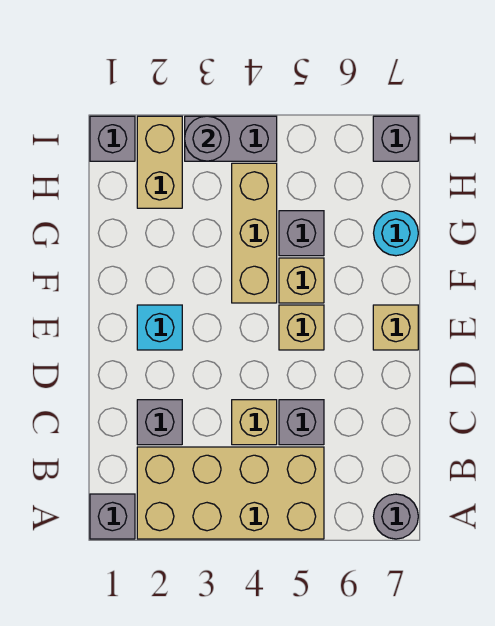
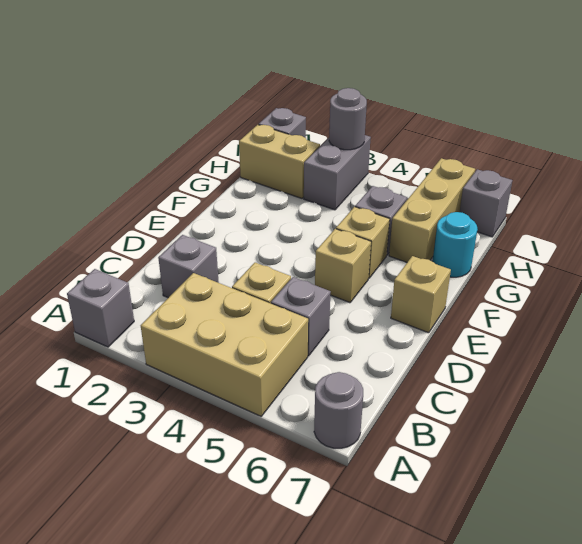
tan brick A2:B5 level 1 -> tan brick A3:B5 level 1
cyan brick E2 level 1 -> none
tan brick F4:H4 level 1 -> tan brick G6:I6 level 1
tan brick H2:I2 level 1 -> tan brick H1:H2 level 1
grey brick I3:I4 level 1 -> grey brick H3:I3 level 1

